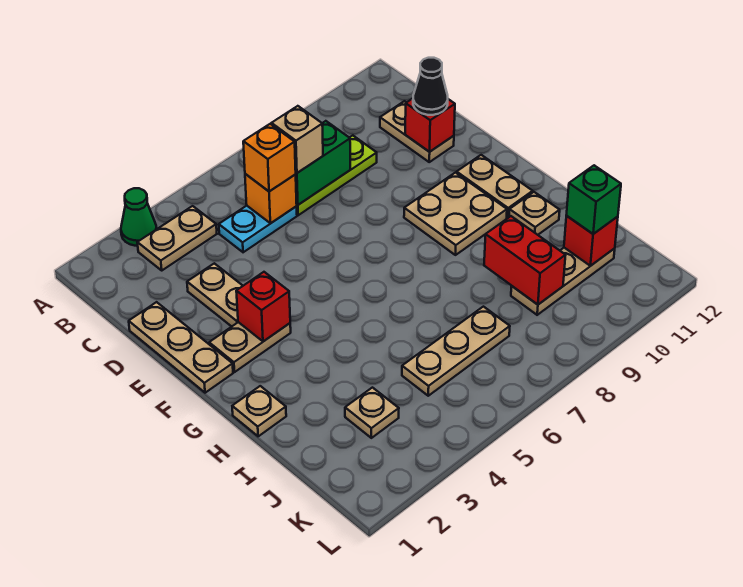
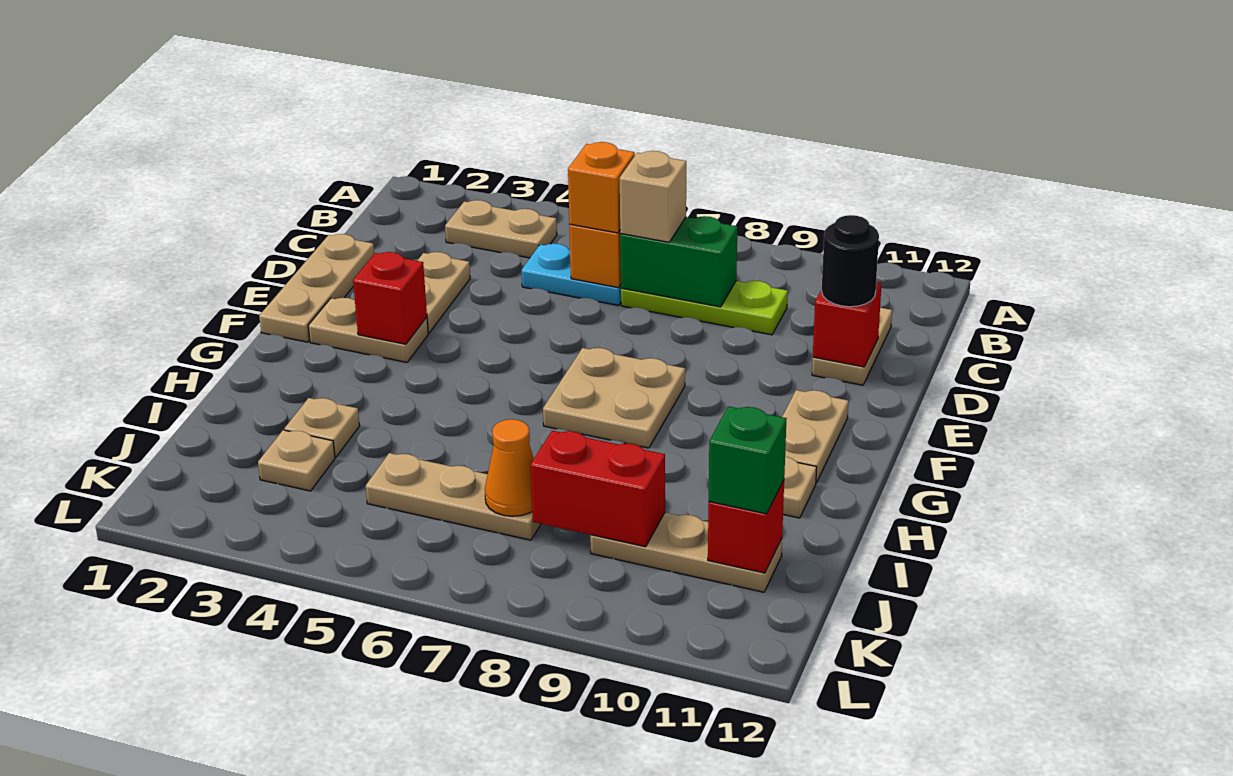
green cone A3 level 1 -> none
black cone D11 level 3 -> black round brick D11 level 3
tan plate F9:G10 level 1 -> tan plate F7:G8 level 1
tan plate H1 level 1 -> tan plate I3 level 1
red brick I9:J9 level 2 -> red brick J8:J9 level 2
none -> orange cone J7 level 2

